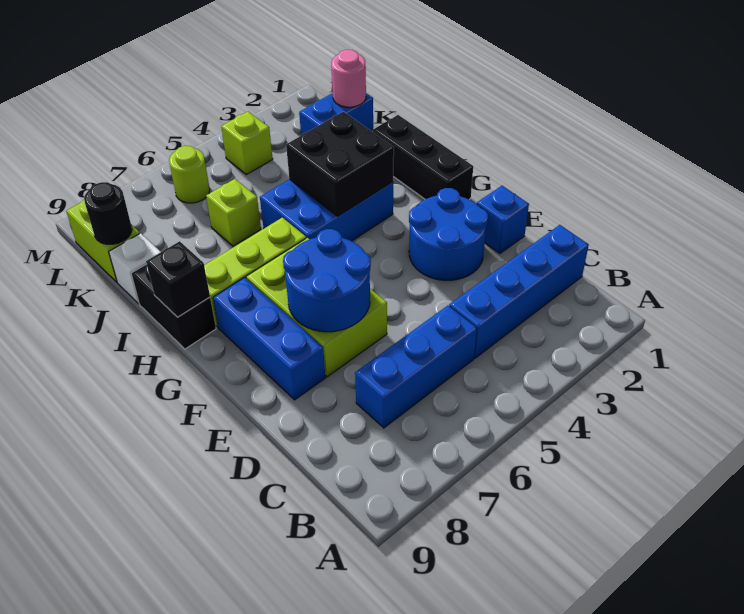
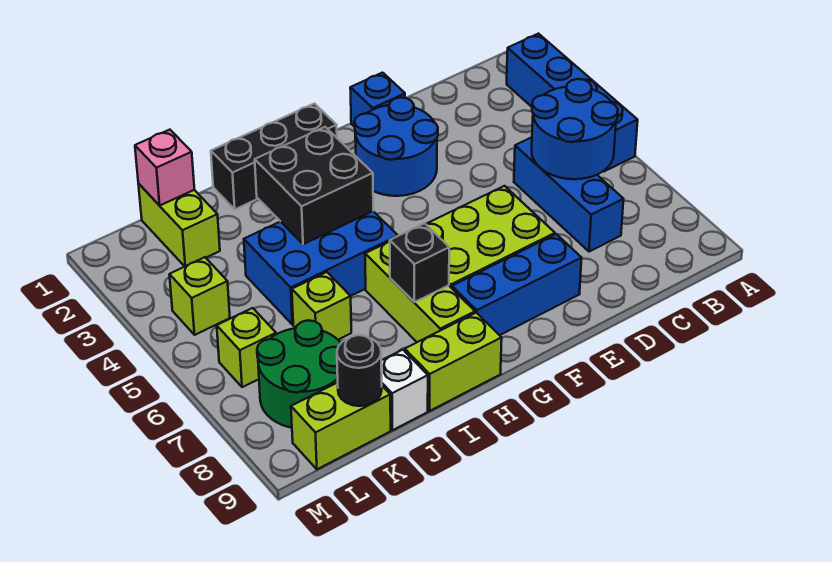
blue brick C1:C4 level 1 -> blue brick A2:A5 level 1
blue round brick E6:F7 level 2 -> blue round brick B5:C6 level 2
blue brick H3:I5 level 1 -> blue brick H4:J5 level 1
black brick H9:I9 level 1 -> lime brick H9:I9 level 1
black brick H9 level 2 -> black brick H7 level 2
blue brick K1:K2 level 1 -> lime brick K1:K2 level 1
pink round brick K1 level 2 -> pink brick K1 level 2
none -> green round brick K7:L8 level 1
lime round brick L6 level 1 -> lime brick L6 level 1

